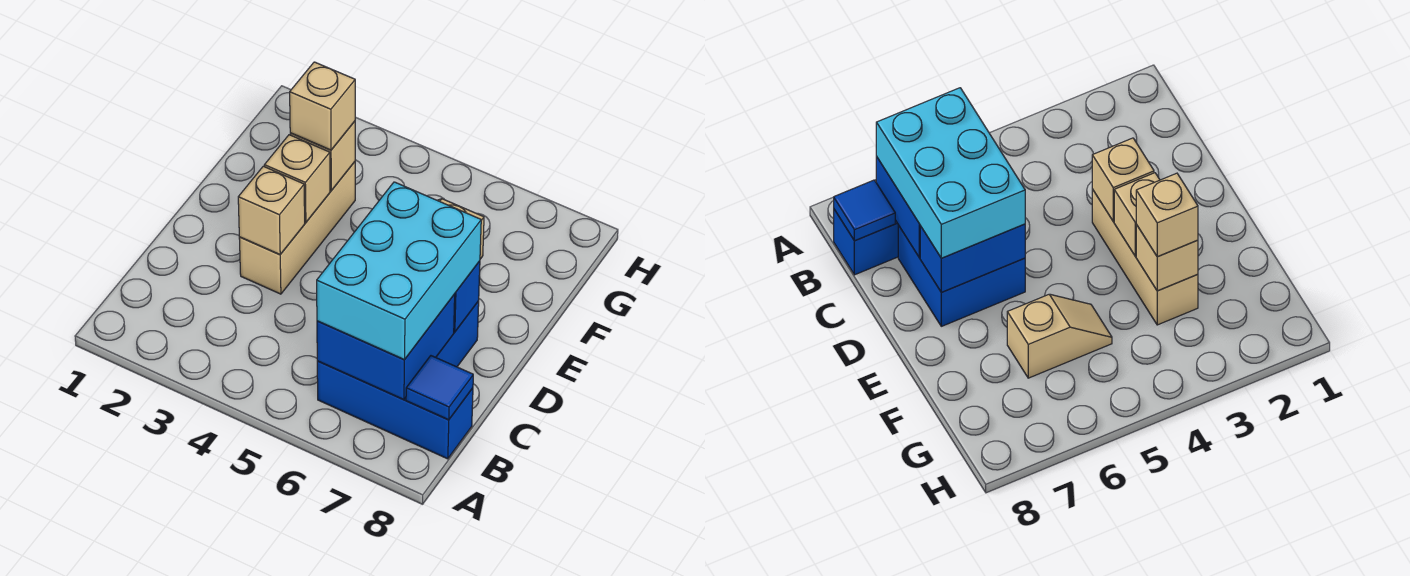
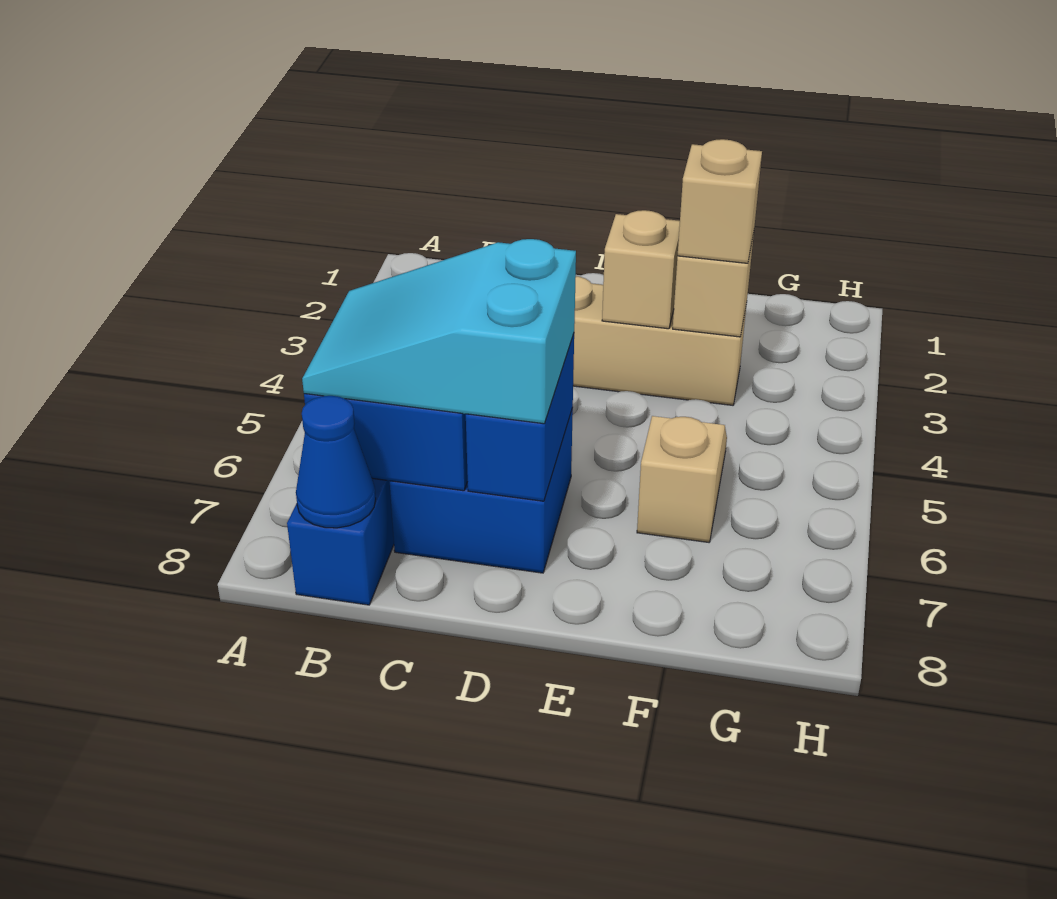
cyan brick B6:D7 level 3 -> cyan slope B6:D7 level 3 top D
blue tile B8 level 2 -> blue cone B8 level 2
tan brick D3 level 2 -> none

